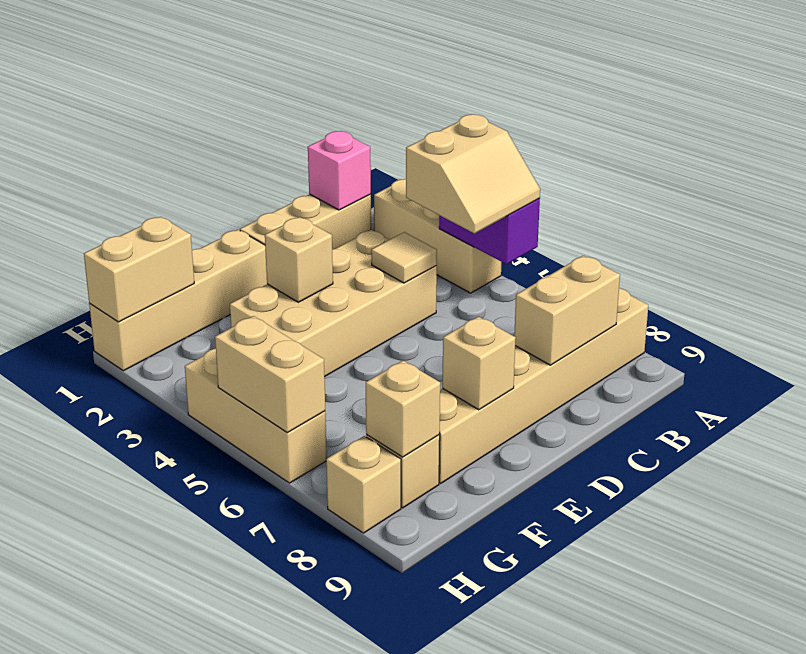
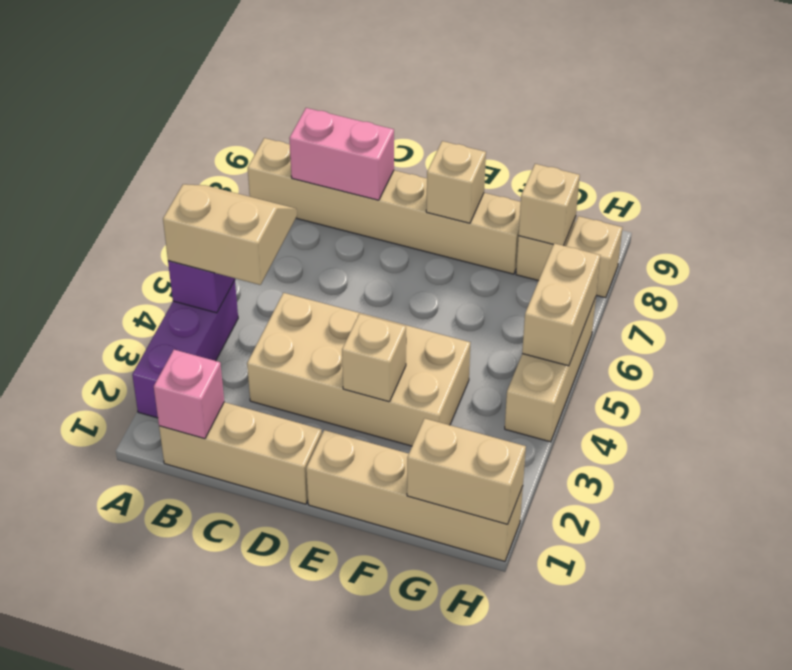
tan brick A2:A4 level 1 -> purple brick A2:A4 level 1
tan brick B8:C8 level 2 -> pink brick B8:C8 level 2
tan tile C4 level 2 -> none

